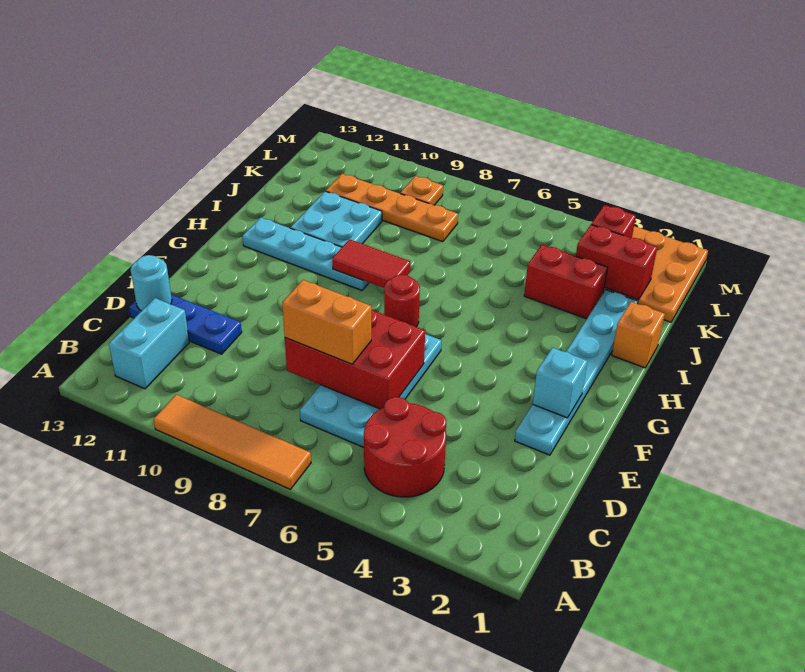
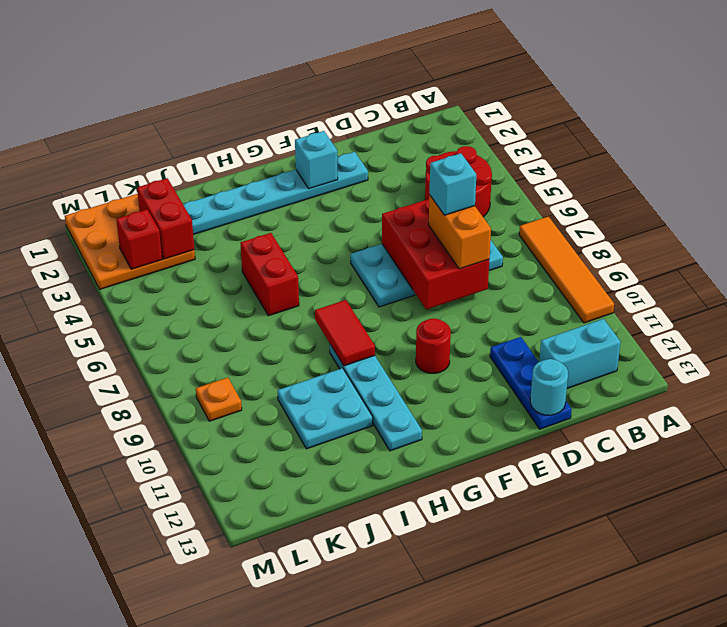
none -> cyan brick D7 level 4
red round brick G7 level 1 -> red round brick F10 level 1
orange brick I1 level 1 -> none
red brick J3:J4 level 1 -> red brick I5:I6 level 1
orange plate K8:K11 level 1 -> none

